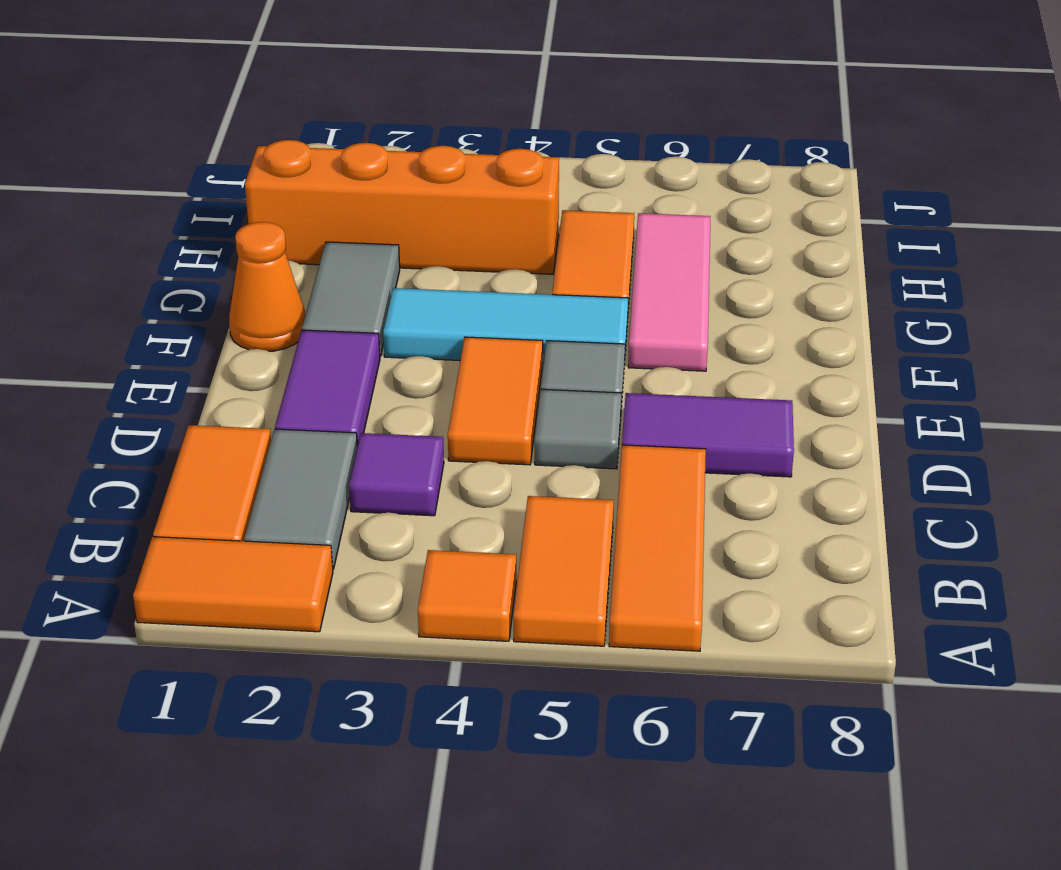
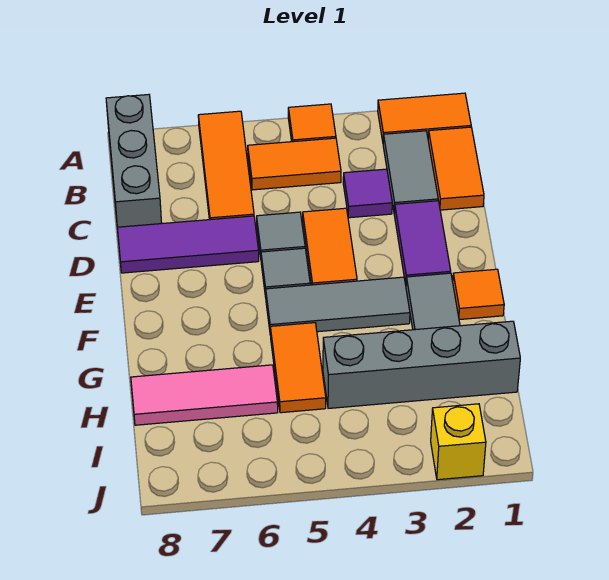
orange tile A5:B5 level 1 -> orange tile B4:B5 level 1
none -> grey brick A8:C8 level 1
purple tile D6:D7 level 1 -> purple tile D6:D8 level 1
orange cone F1 level 1 -> orange tile F1 level 1
cyan tile F3:F5 level 1 -> grey tile F3:F5 level 1
pink tile F6:H6 level 1 -> pink tile H6:H8 level 1
orange brick H1:H4 level 1 -> grey brick H1:H4 level 1
none -> yellow brick J2 level 1

